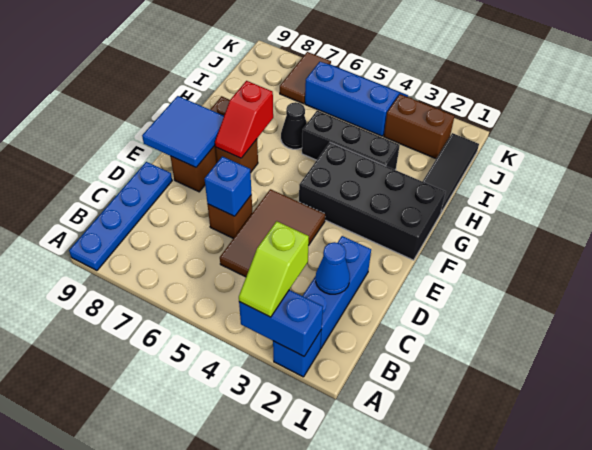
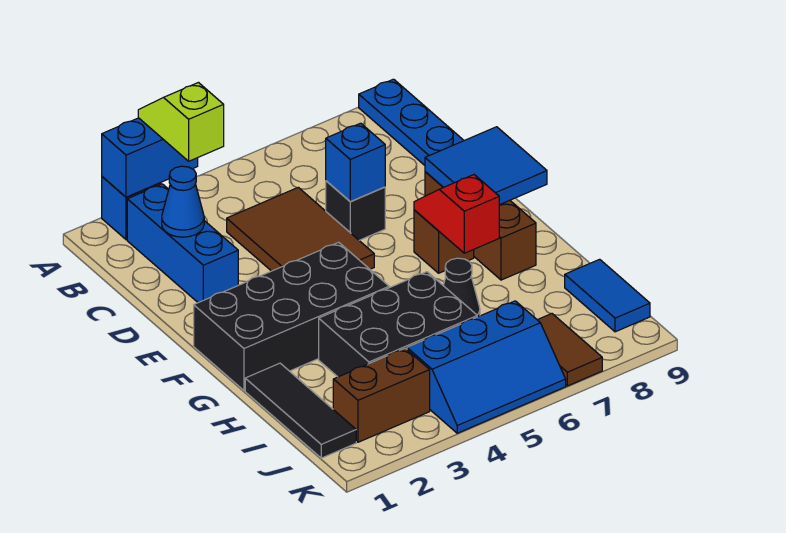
brown brick D6 level 1 -> black brick D6 level 1
black brick H3:H5 level 1 -> black brick H3:I5 level 1
none -> blue tile I9:J9 level 1

